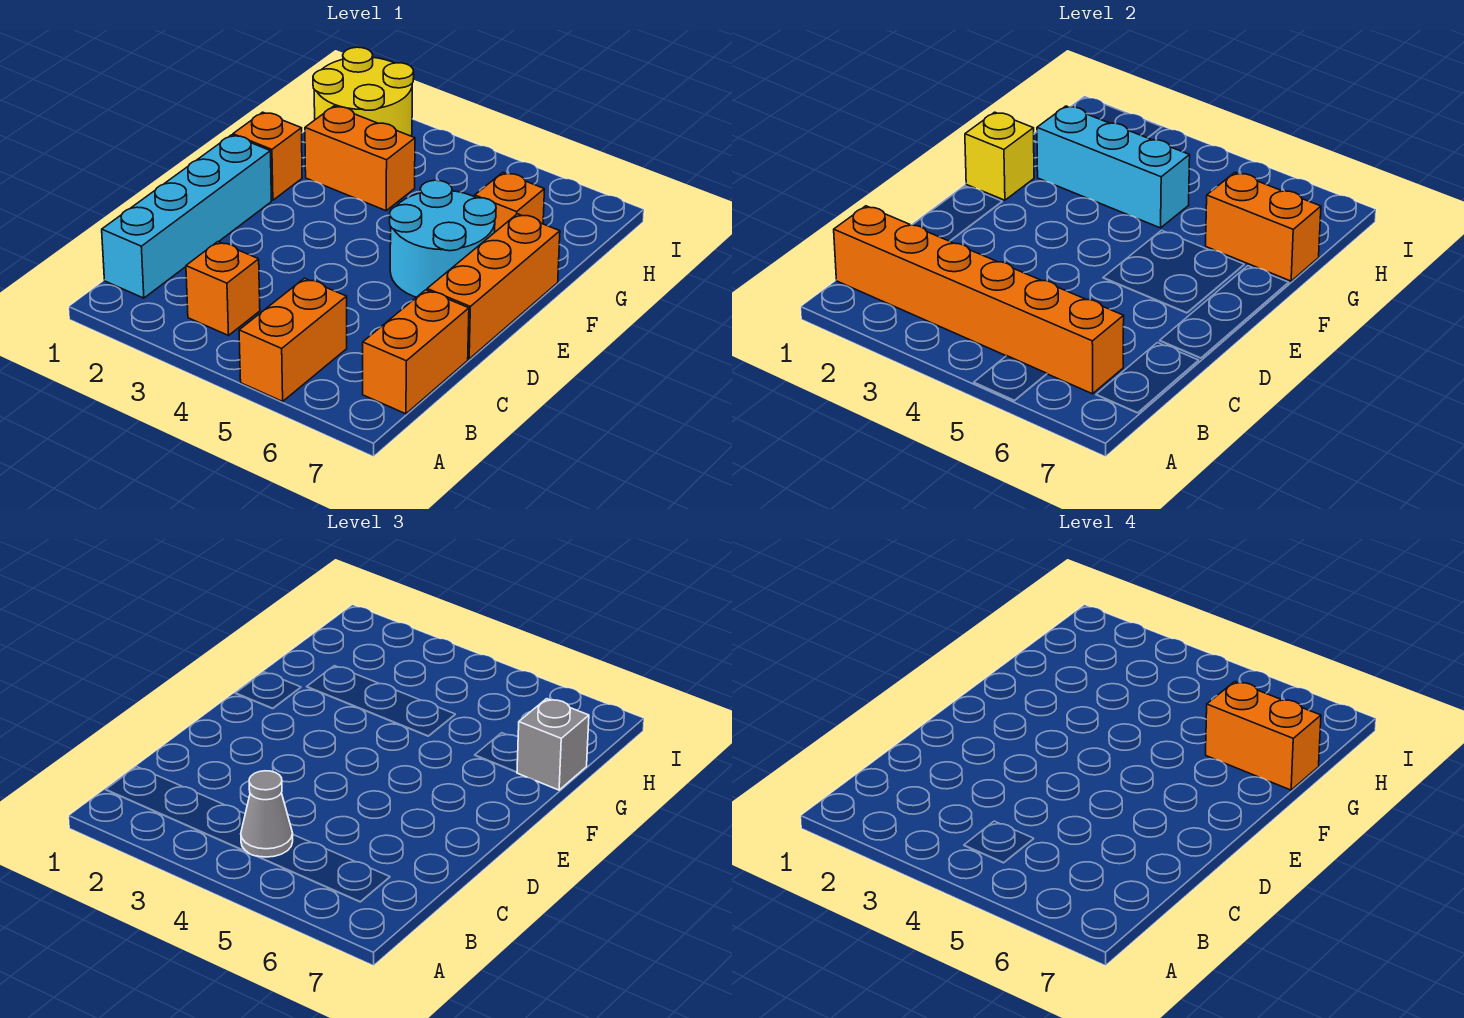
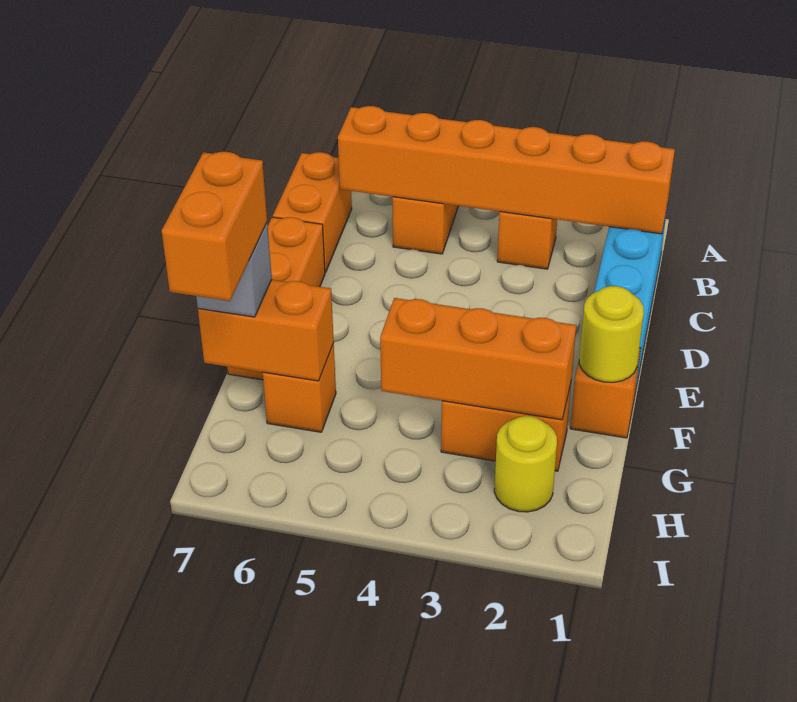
grey cone B4 level 3 -> none
cyan round brick E5:F6 level 1 -> none
yellow brick F1 level 2 -> yellow round brick F1 level 2
cyan brick G2:G4 level 2 -> orange brick G2:G4 level 2
orange brick G6:G7 level 4 -> orange brick G7:H7 level 4
yellow round brick H1:I2 level 1 -> yellow round brick H2 level 1

